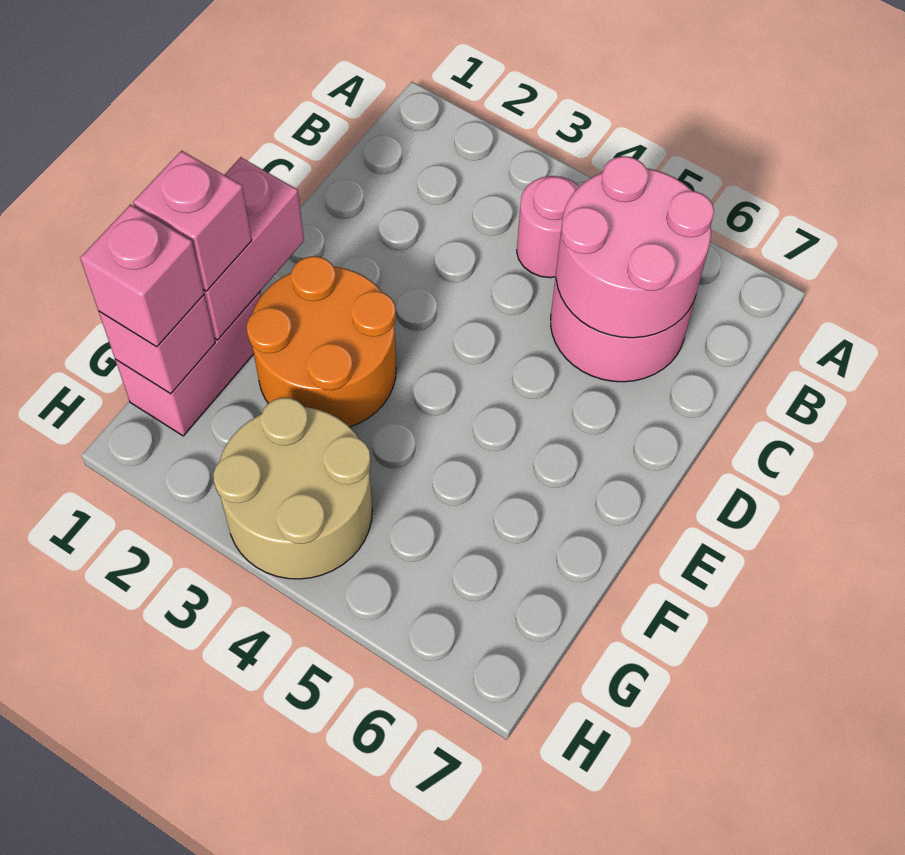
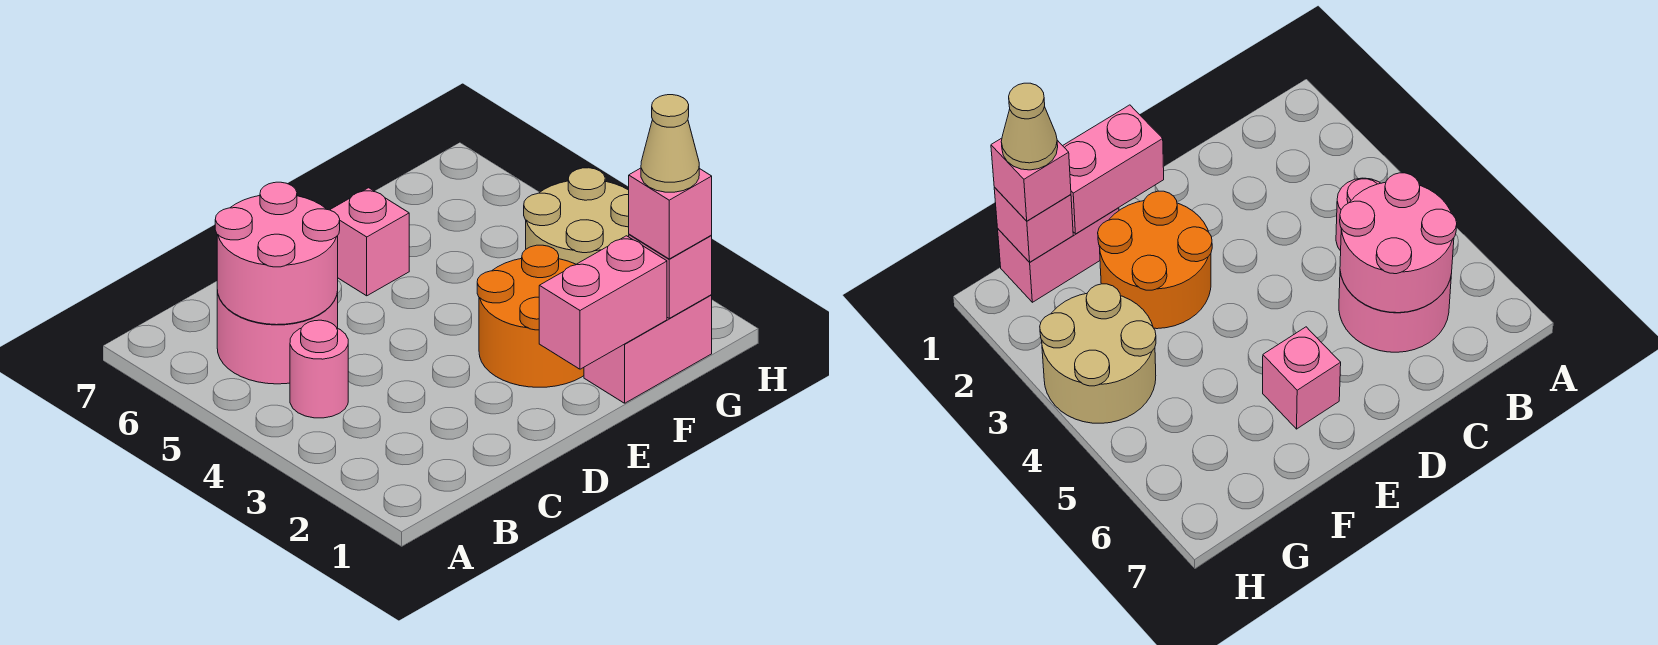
pink brick F1 level 3 -> pink brick E6 level 1
none -> tan cone G1 level 4

